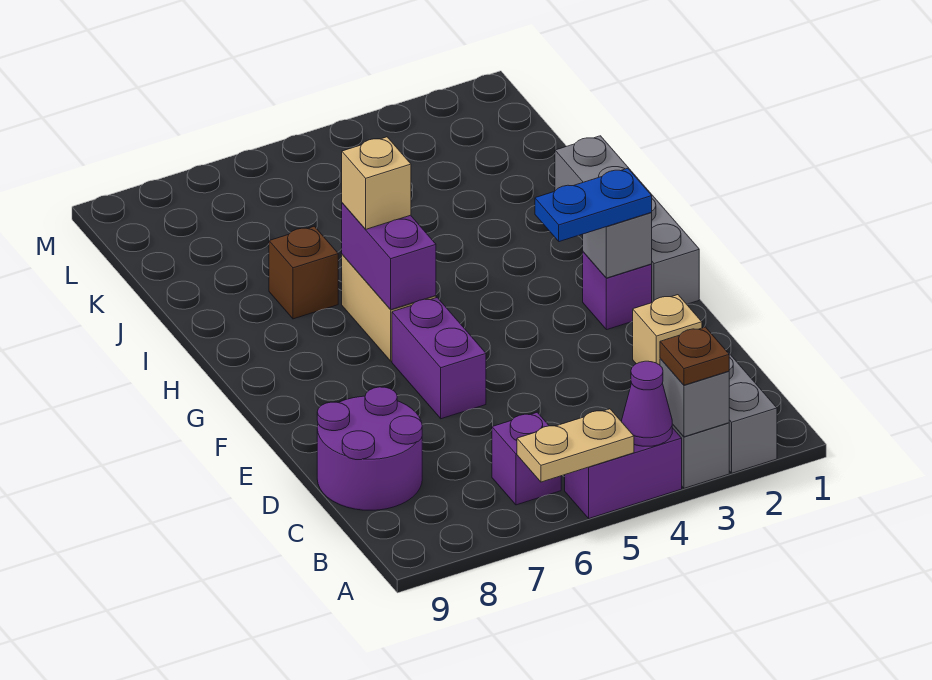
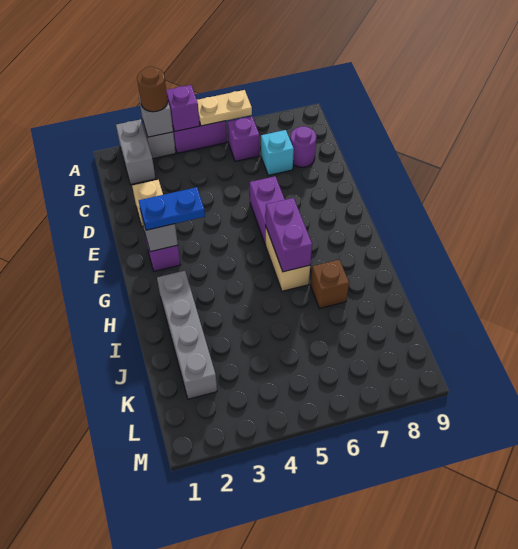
brown plate A3 level 3 -> brown round brick A3 level 3
purple cone A4 level 2 -> purple brick A4 level 2
none -> cyan brick C7 level 1
purple round brick C8:D9 level 1 -> purple round brick C8 level 1
grey brick F1:I1 level 1 -> grey brick H2:K2 level 1
tan brick H6 level 3 -> none

